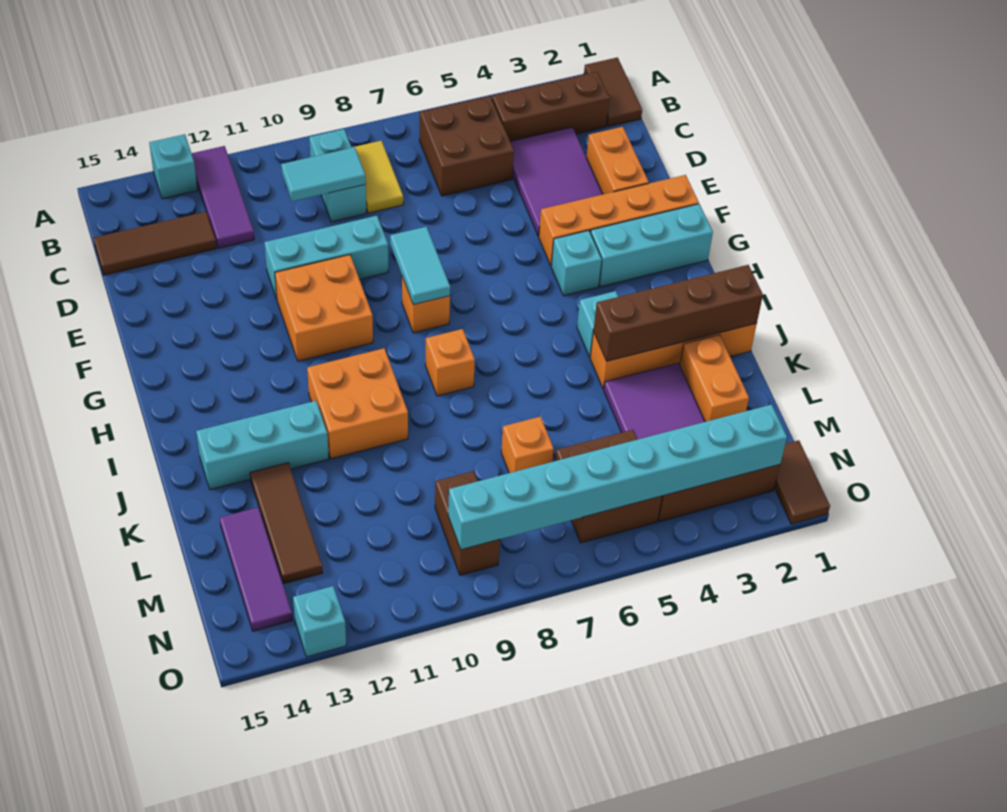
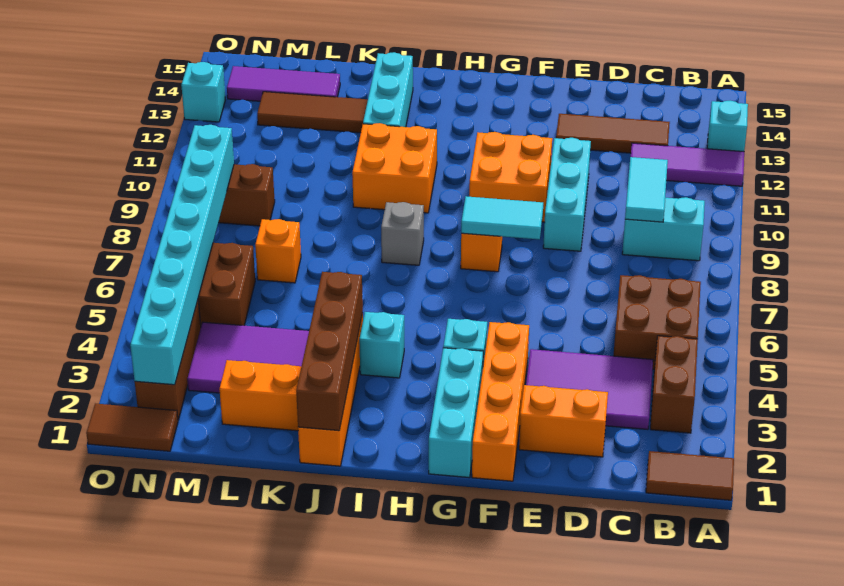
brown brick B2:B4 level 1 -> brown brick B3:B4 level 1
yellow tile B8:C8 level 1 -> none
brown tile C13:C15 level 1 -> brown tile C13:E13 level 1
orange brick I8 level 1 -> grey brick I8 level 1

